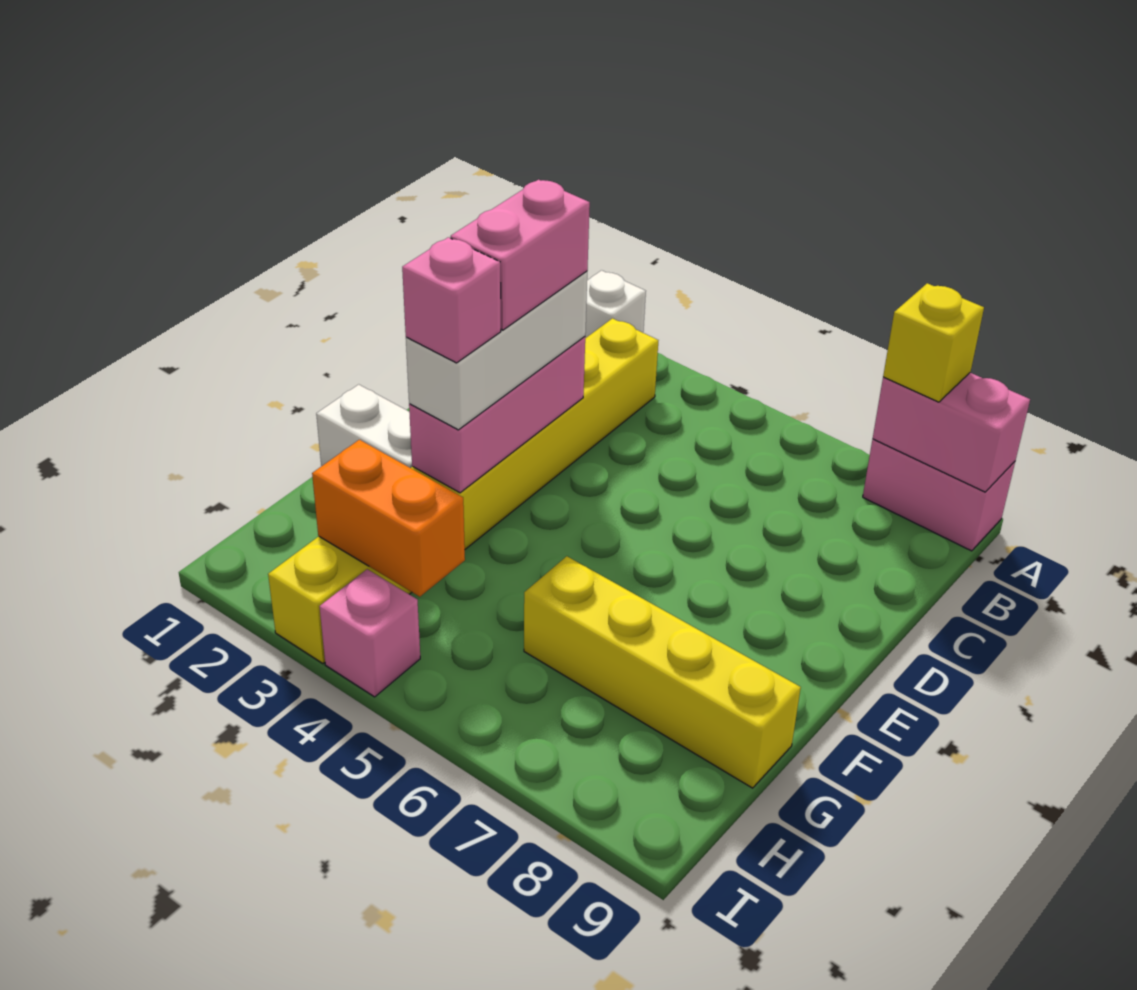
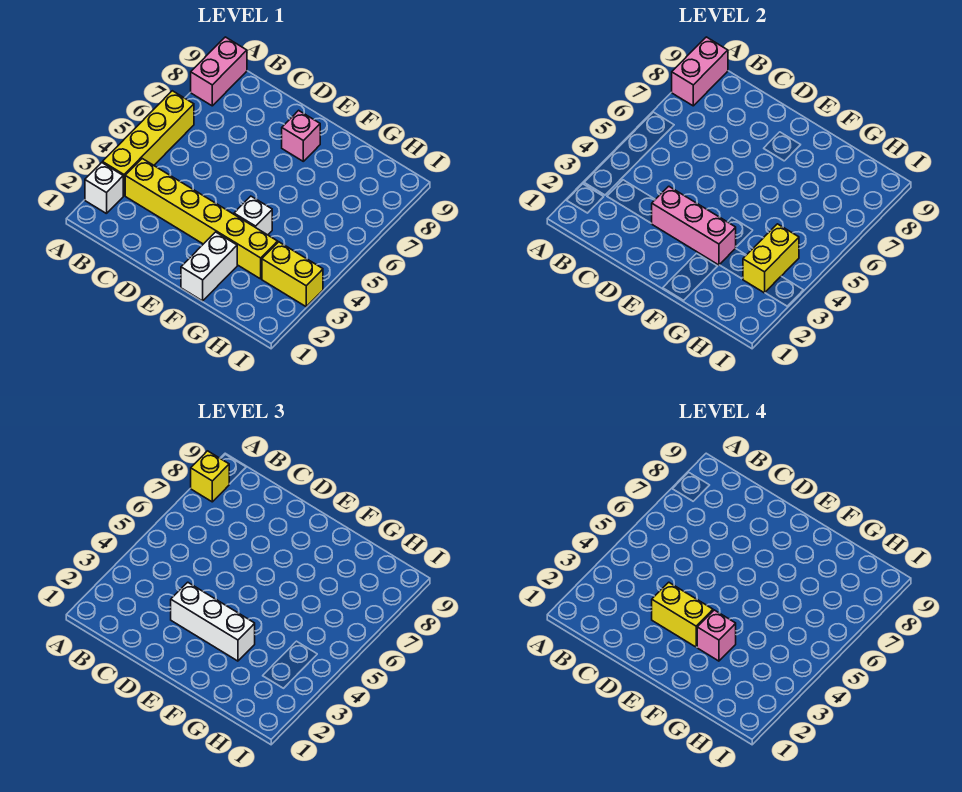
pink brick D3:E3 level 4 -> yellow brick D3:E3 level 4
none -> white brick F4 level 1
yellow brick G6:G9 level 1 -> yellow brick A3:A6 level 1
orange brick H3:H4 level 2 -> yellow brick H3:H4 level 2
pink brick I4 level 1 -> pink brick E8 level 1

